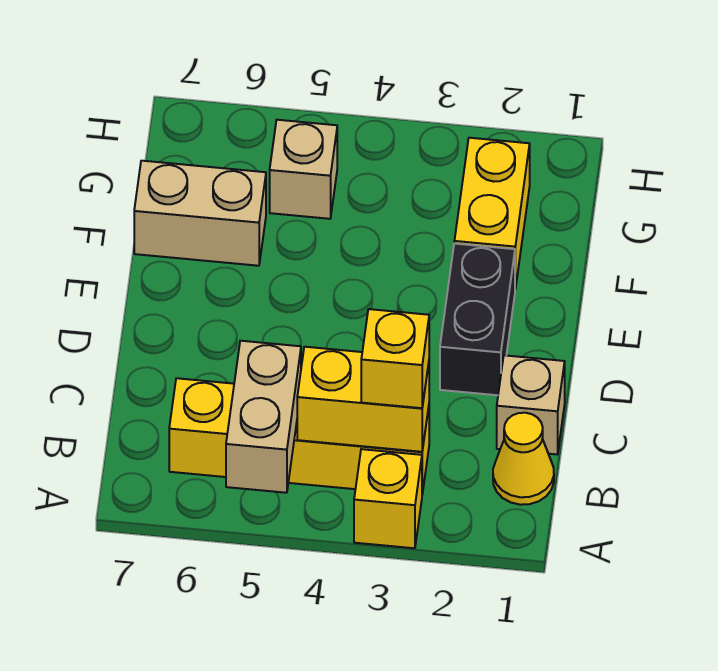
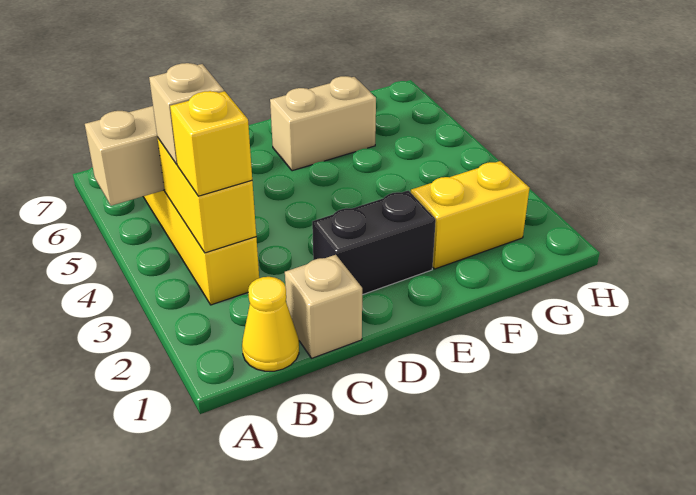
yellow brick A3 level 1 -> none
tan brick F6:F7 level 1 -> tan brick E6:F6 level 1
tan brick G5 level 1 -> tan brick B4 level 3

